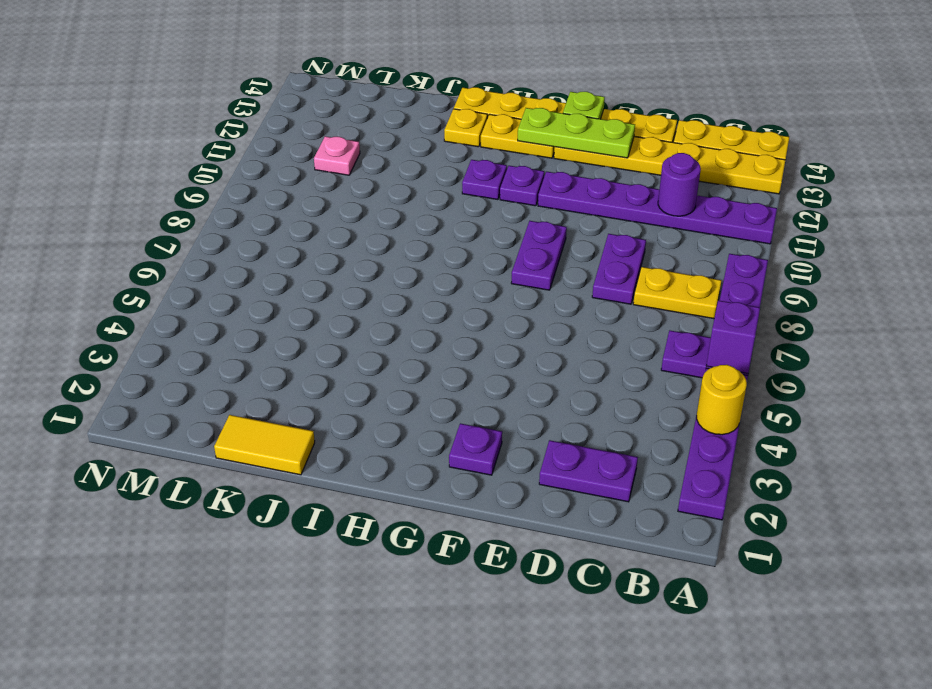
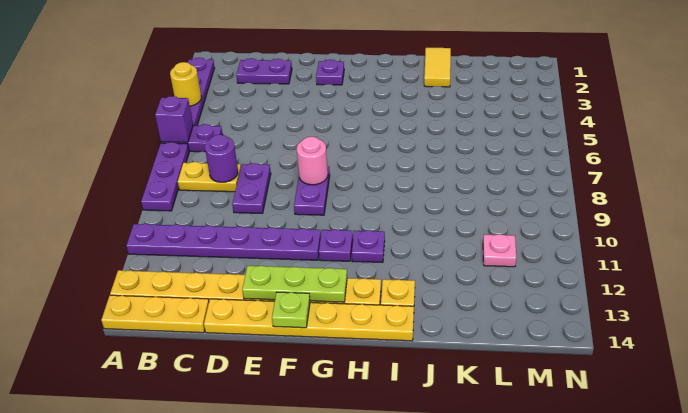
purple round brick C11 level 2 -> purple round brick C8 level 2
none -> pink round brick F8 level 2
yellow tile J1:K1 level 1 -> yellow tile J1:J2 level 1

